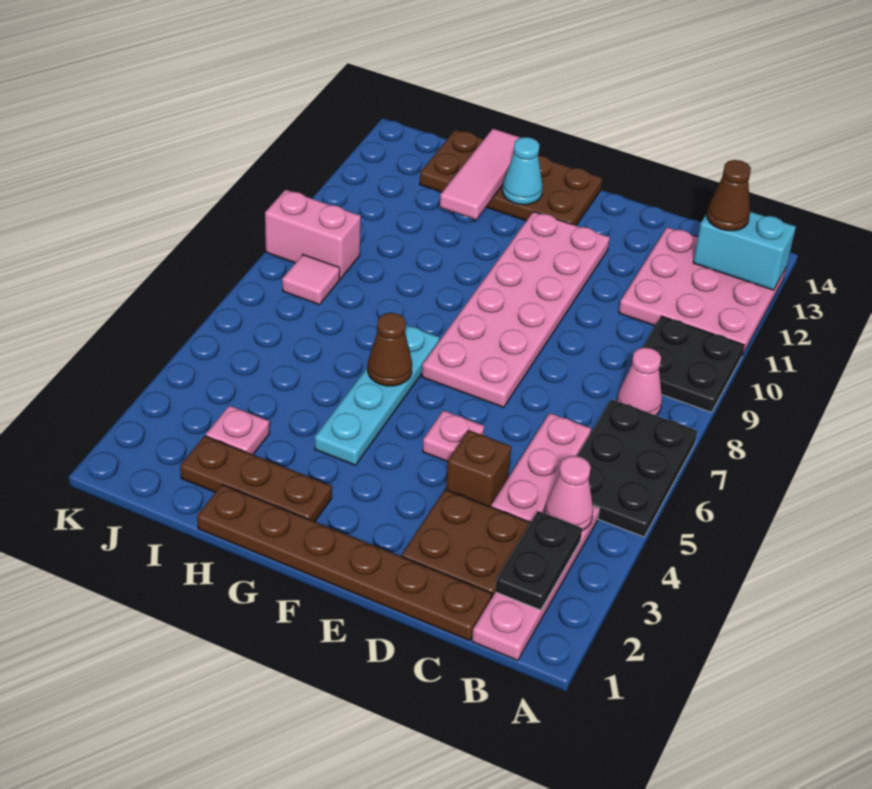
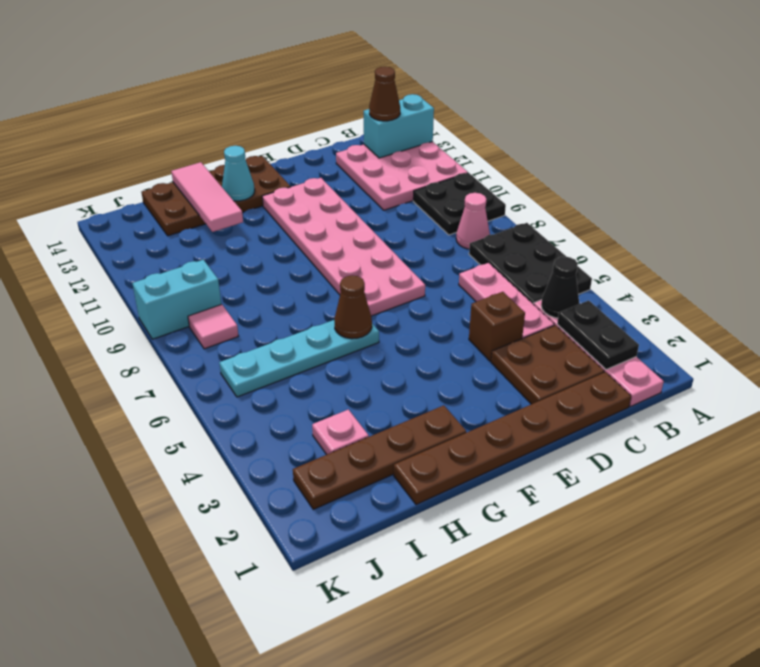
pink cone B4 level 2 -> black cone B4 level 2
pink plate E5 level 1 -> none
brown plate G2:I2 level 1 -> brown plate G2:J2 level 1
cyan plate G4:G7 level 1 -> cyan plate G6:J6 level 1
pink brick J9:K9 level 1 -> cyan brick J9:K9 level 1

